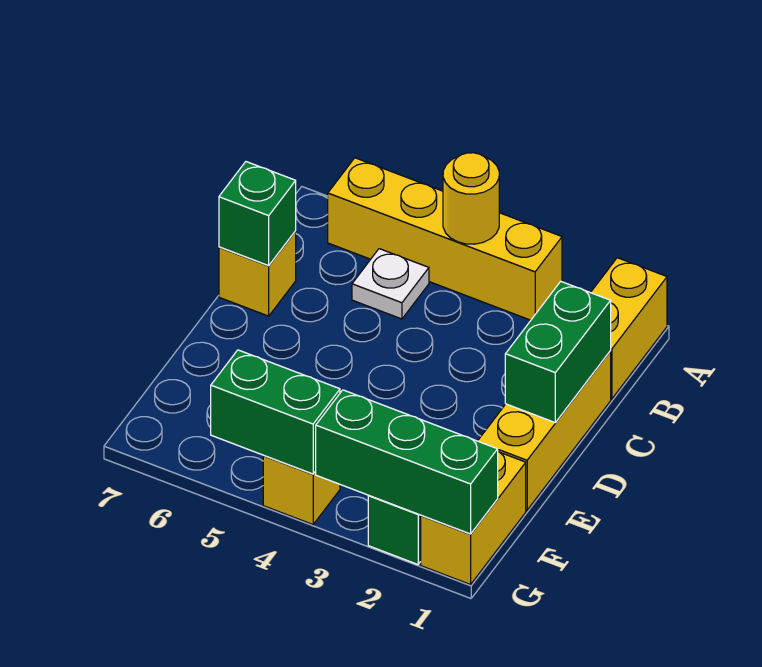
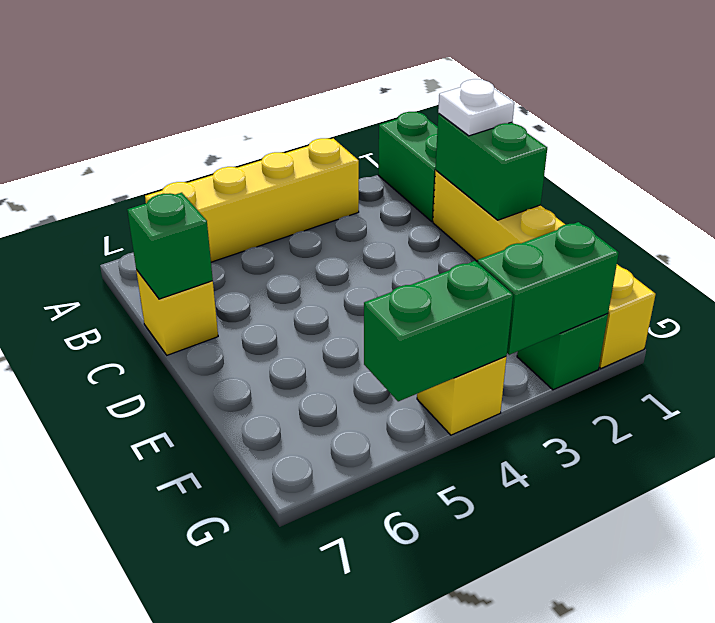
yellow brick A1:B1 level 1 -> green brick A1:B1 level 1
yellow round brick A4 level 2 -> none
white plate B5 level 1 -> white plate C1 level 3
green brick G1:G3 level 2 -> green brick G2:G3 level 2

